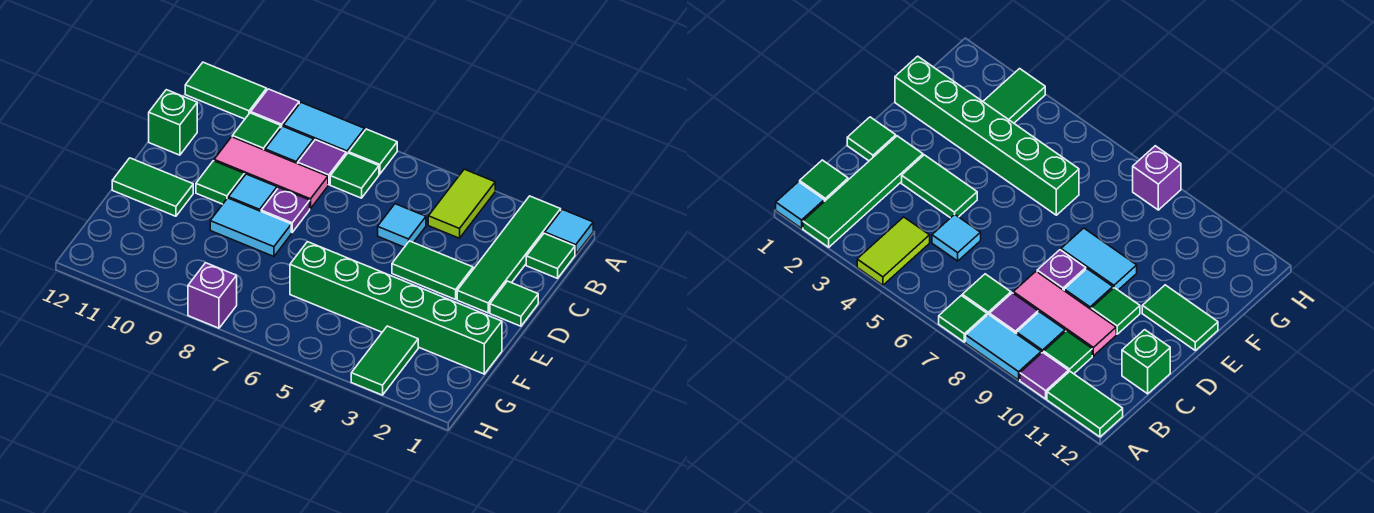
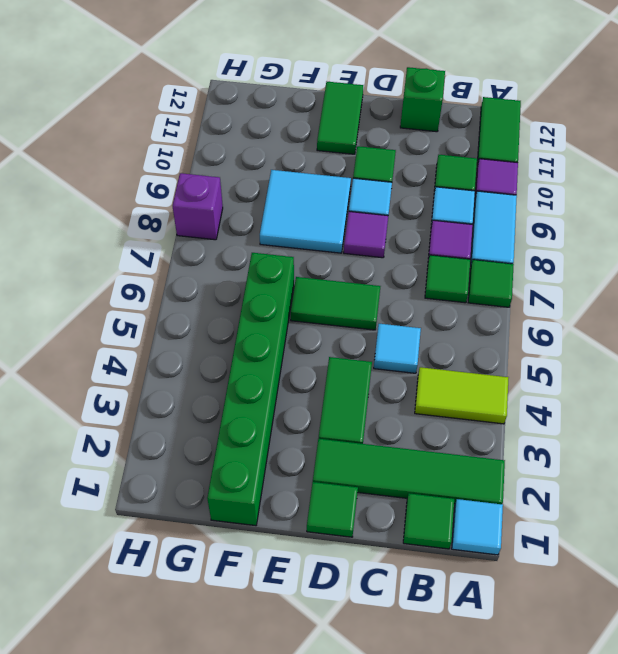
pink tile C8:C10 level 1 -> none
purple plate D8 level 1 -> purple tile D8 level 1
cyan tile E8:E9 level 1 -> cyan tile E8:F9 level 1
green tile G3:H3 level 1 -> green tile D6:E6 level 1

